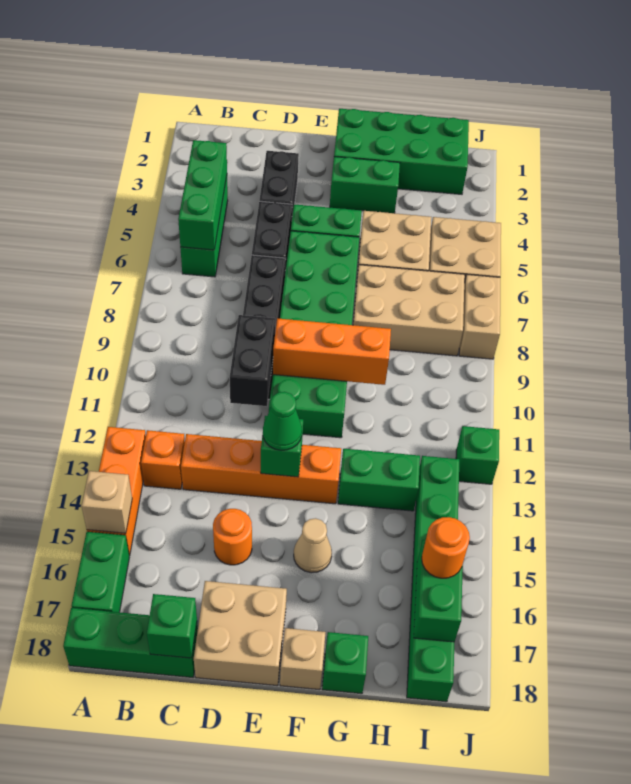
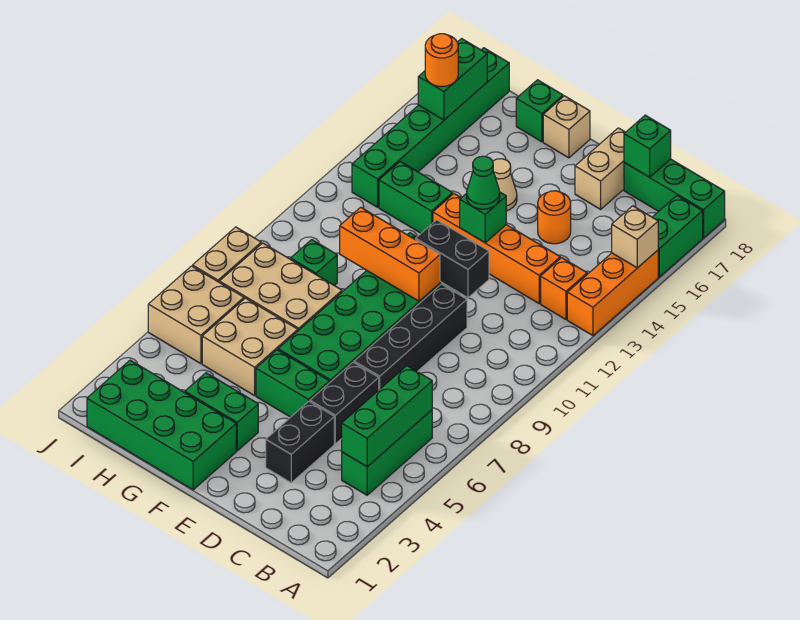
black brick D10:D11 level 2 -> black brick D11:E11 level 2
tan brick D17:E18 level 1 -> tan brick D17:D18 level 1
green brick J12 level 1 -> green brick H9 level 1

